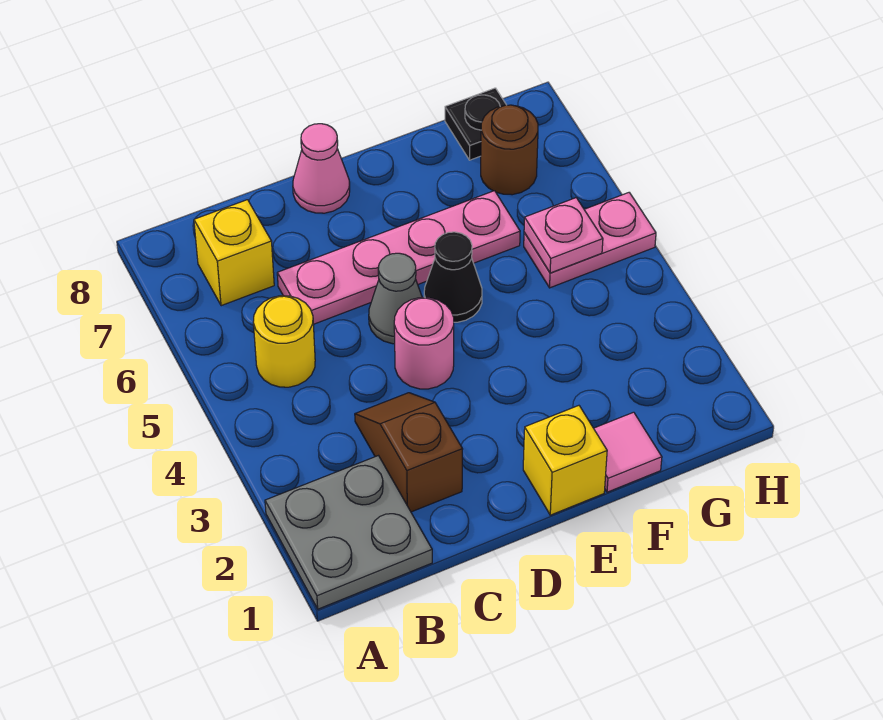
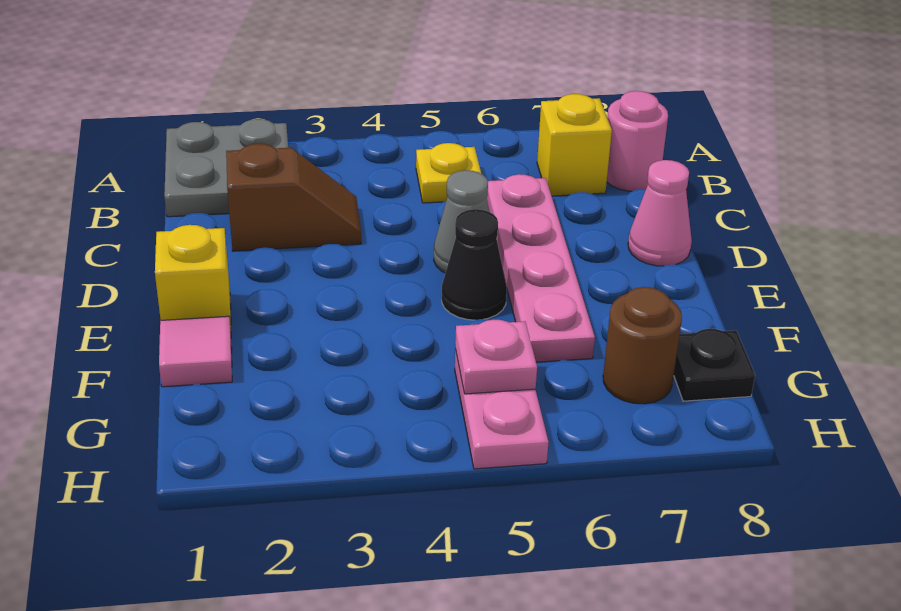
yellow round brick B5 level 1 -> yellow plate B5 level 1
pink round brick D4 level 1 -> pink round brick B8 level 1

